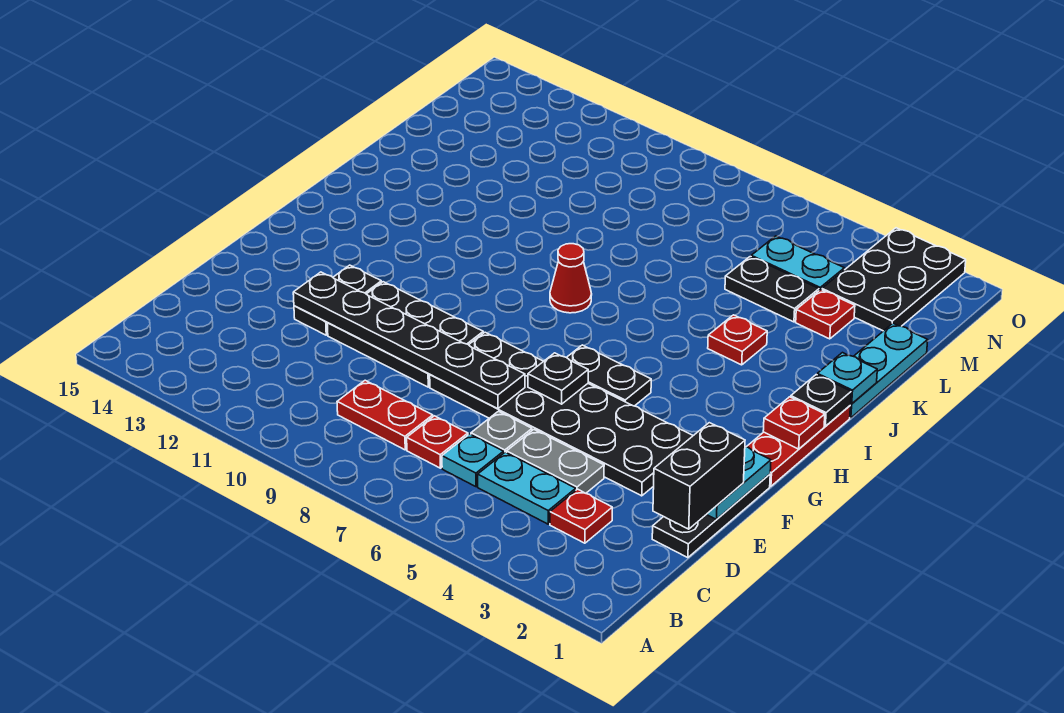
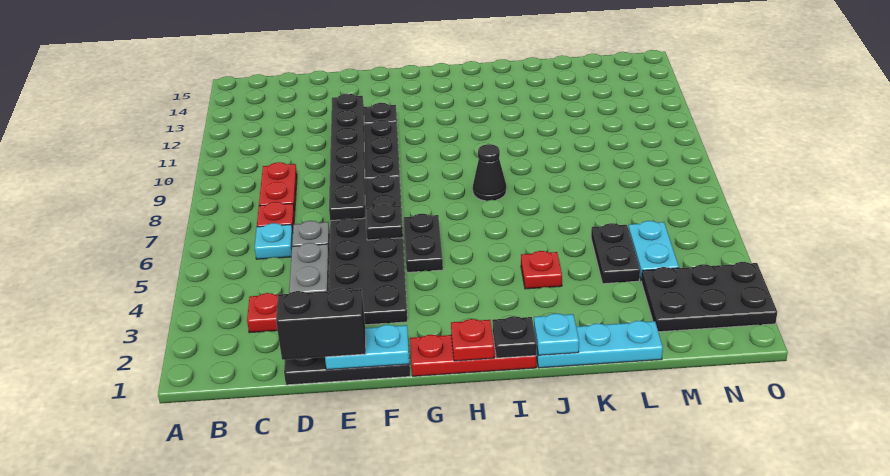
cyan plate C4:C5 level 1 -> none
red cone I8 level 1 -> black cone I8 level 1
red plate L3 level 1 -> none

